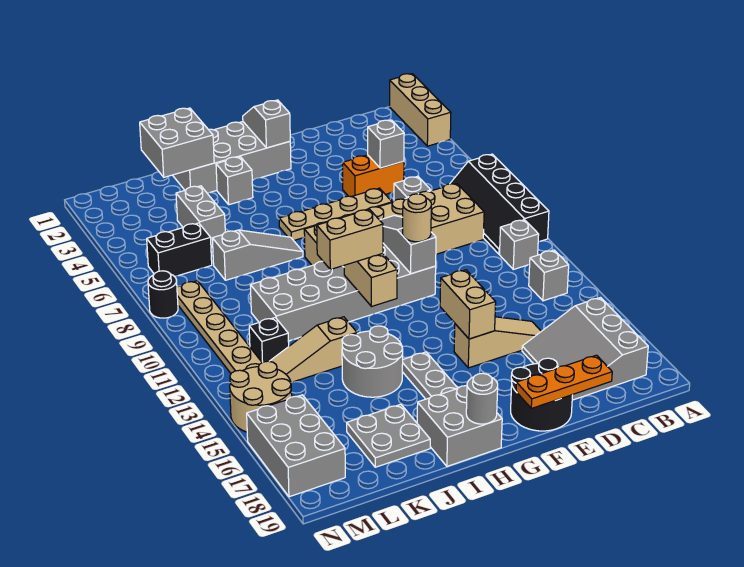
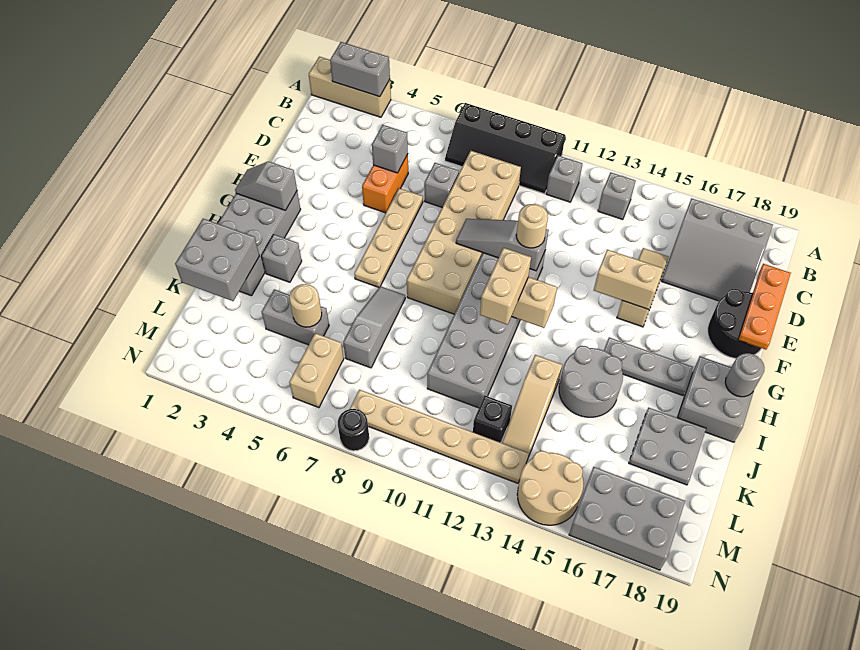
none -> grey brick A2:A3 level 2
none -> tan round brick K5 level 2
black brick L6:M6 level 1 -> tan brick L6:M6 level 1

